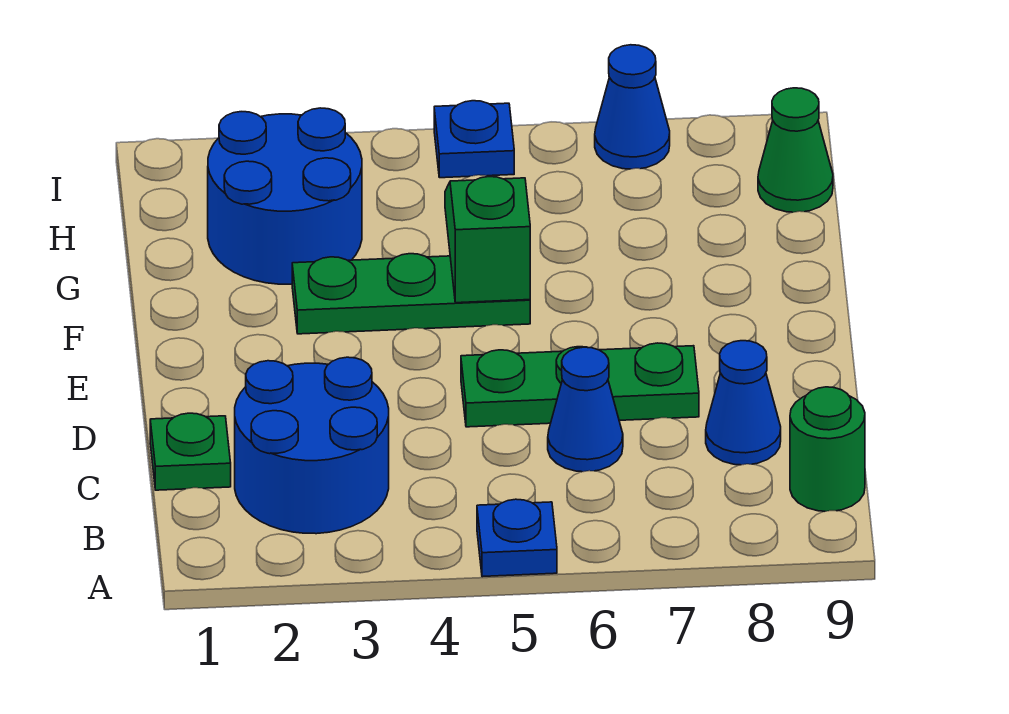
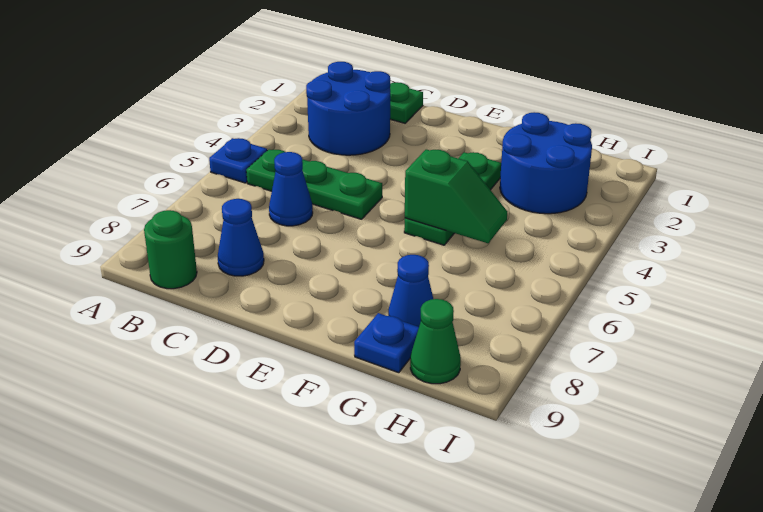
green plate D5:D7 level 1 -> green plate B5:D5 level 1
blue plate I5 level 1 -> blue plate G9 level 1
blue cone I7 level 1 -> blue cone G8 level 1

